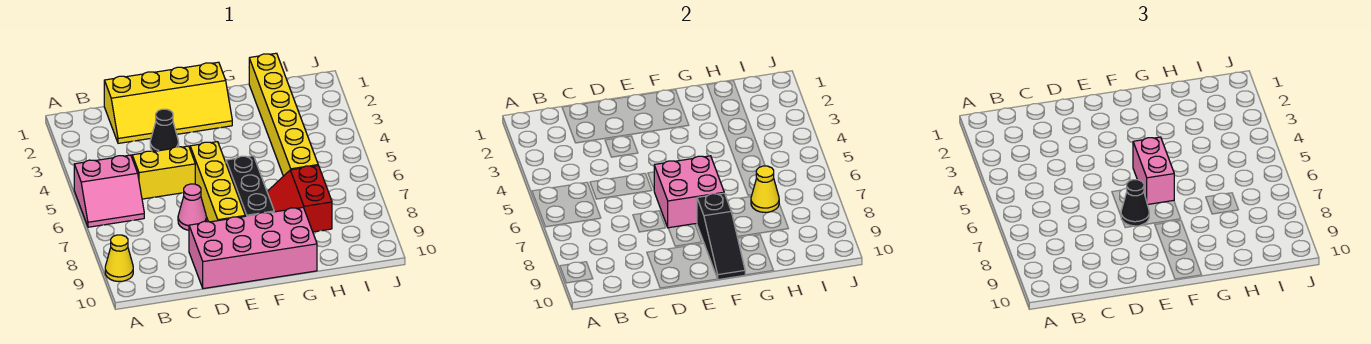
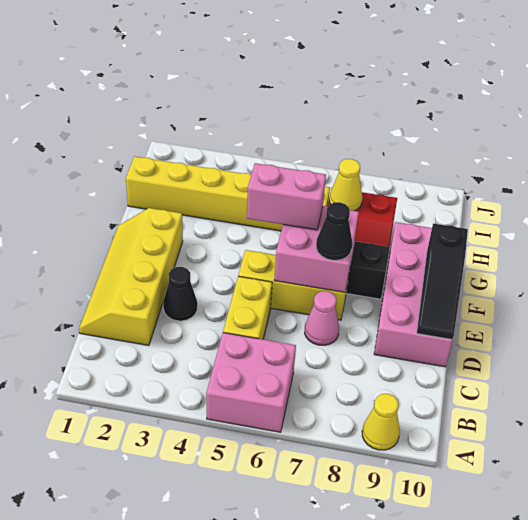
pink slope A5:B6 level 1 top 5 -> pink brick A5:B6 level 1
yellow slope C1:F2 level 1 top 1 -> yellow slope C1:F2 level 1 top 2
yellow brick E5:E8 level 1 -> yellow brick E5:E7 level 1
black slope F8:F10 level 2 top 8 -> black slope D10:F10 level 2 top F

